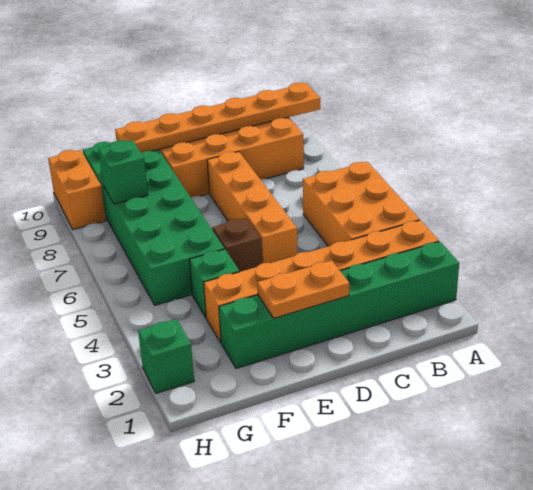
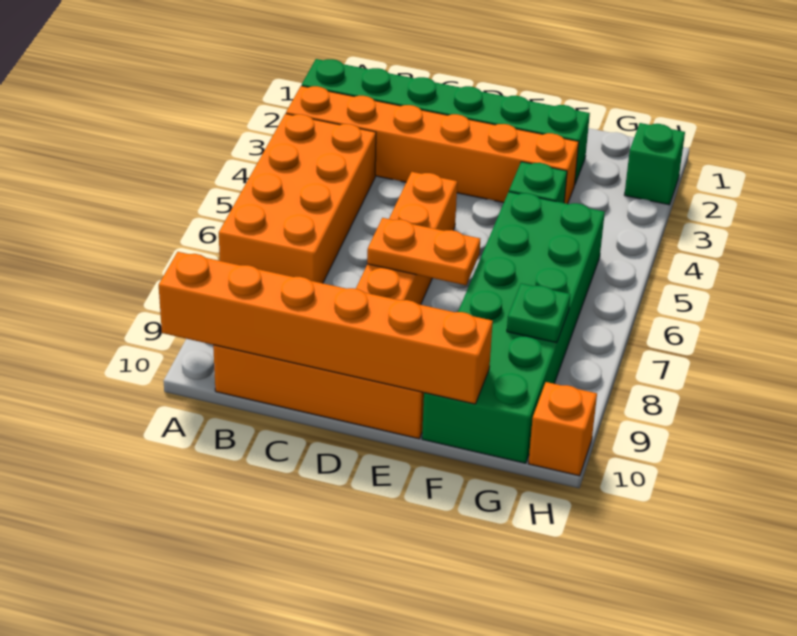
orange brick A4:B6 level 1 -> orange brick A4:B7 level 1
orange plate A10:F10 level 2 -> orange brick A10:F10 level 2
orange plate D2:E2 level 2 -> orange plate D7:E7 level 2
brown brick E5 level 1 -> none
green brick G8 level 2 -> green plate G8 level 2
orange brick H9:H10 level 1 -> orange brick H10 level 1

